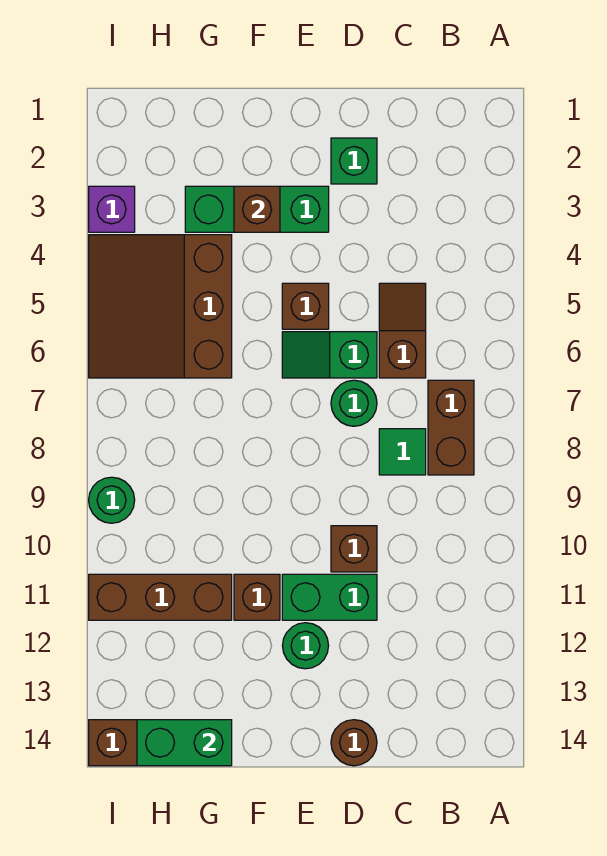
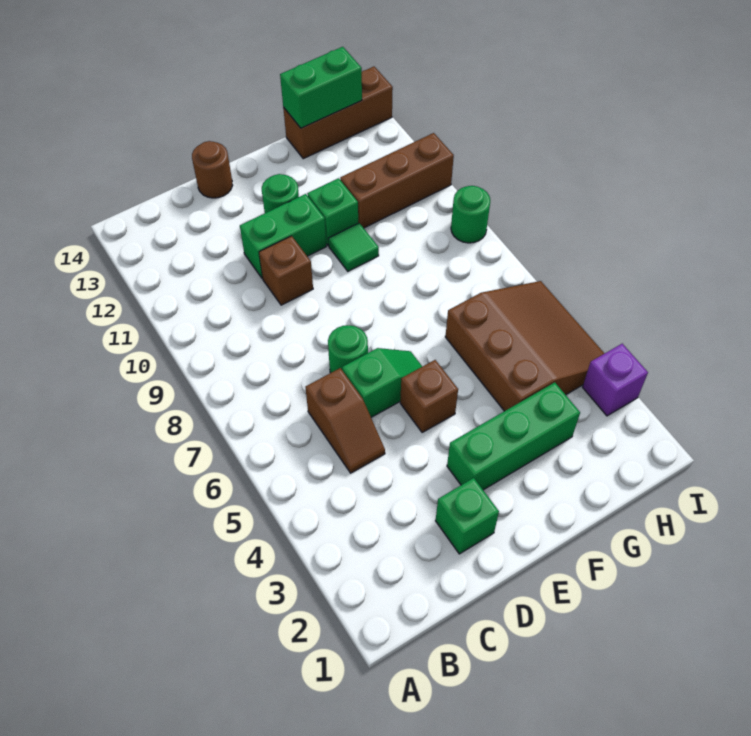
brown brick B7:B8 level 1 -> none
green tile C8 level 1 -> green tile F10 level 1
brown brick F3 level 2 -> none
brown brick F11 level 1 -> green brick F11 level 1

